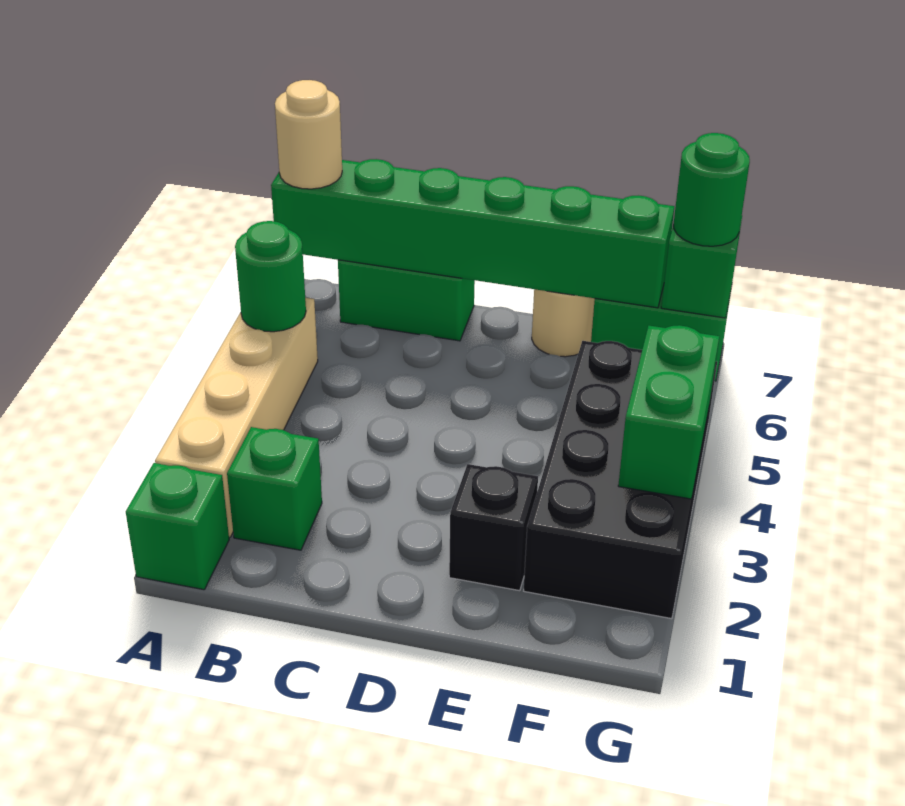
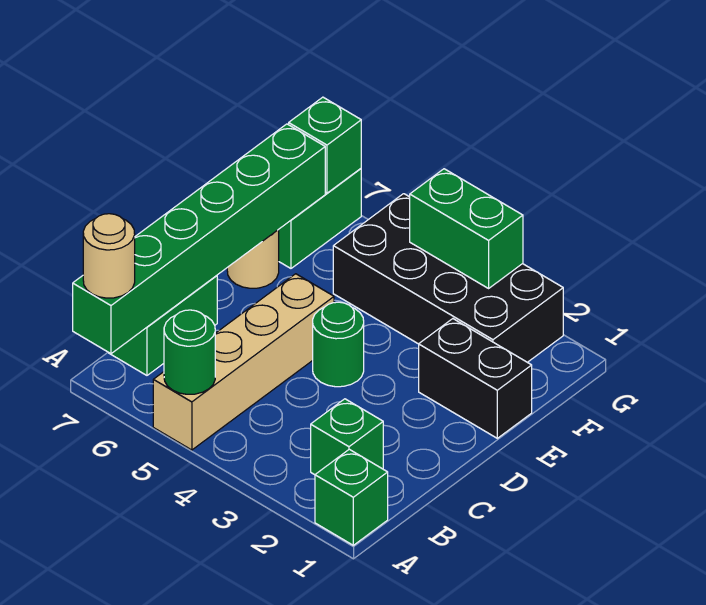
tan brick A2:A5 level 1 -> tan brick A5:D5 level 1
black brick E2 level 1 -> black brick E1:E2 level 1
green round brick G7 level 3 -> green round brick D4 level 1

